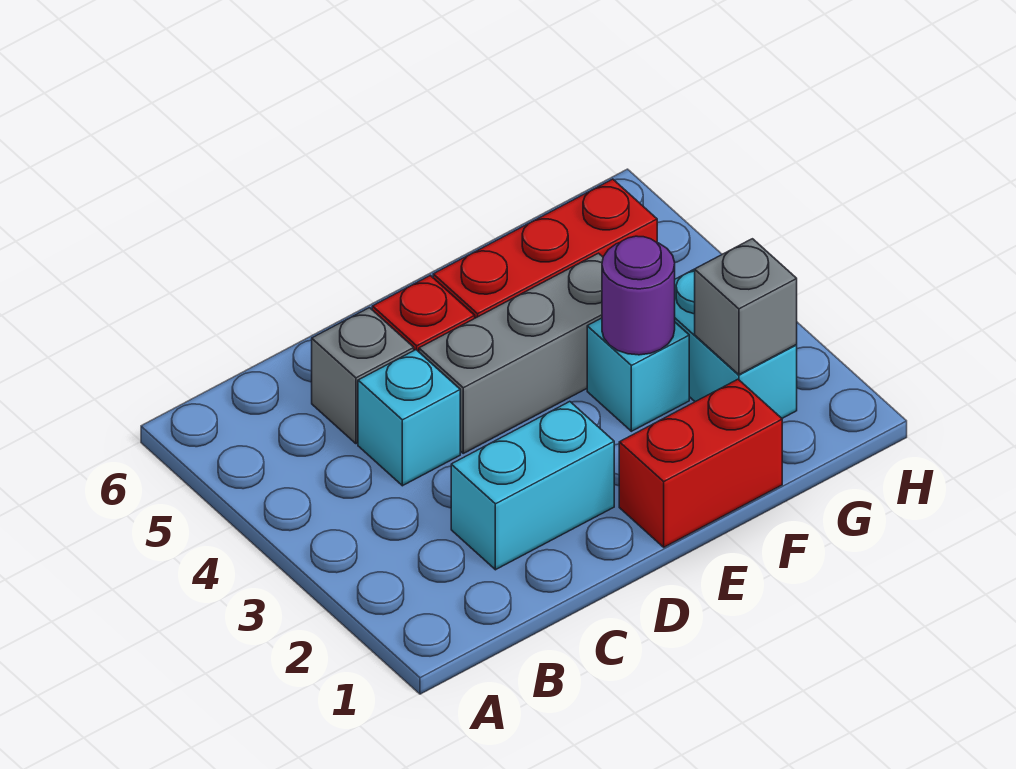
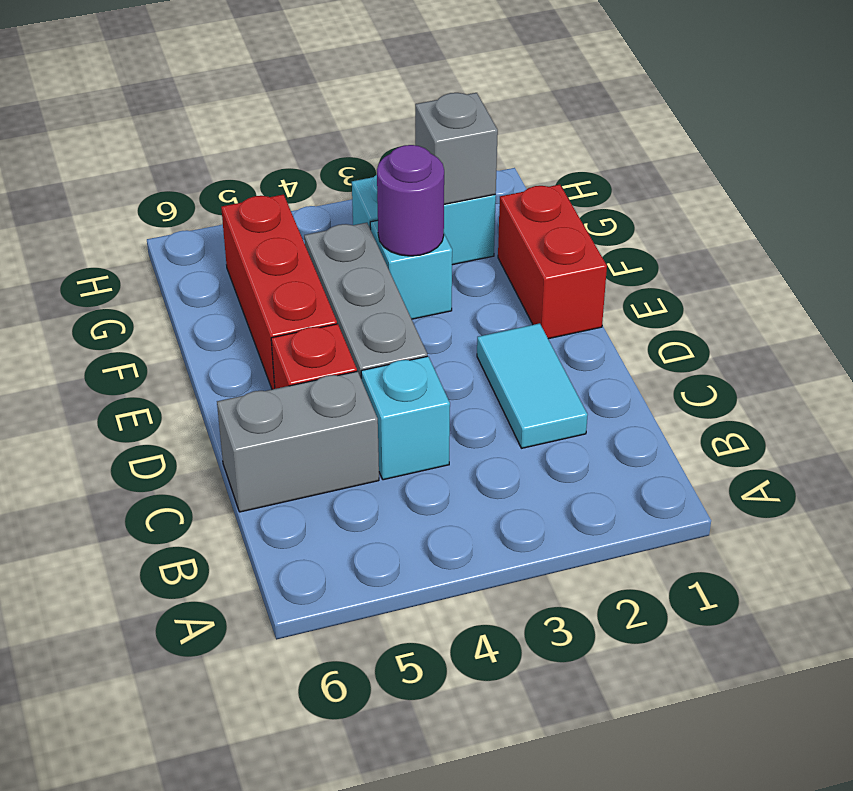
cyan brick C2:D2 level 1 -> cyan tile C2:D2 level 1
grey brick C5 level 1 -> grey brick C5:C6 level 1

